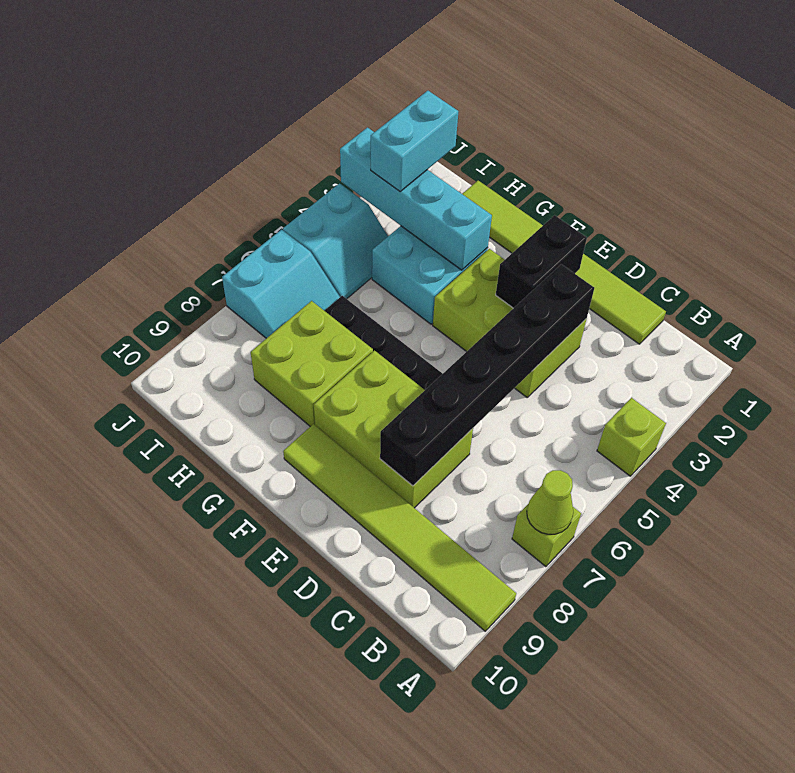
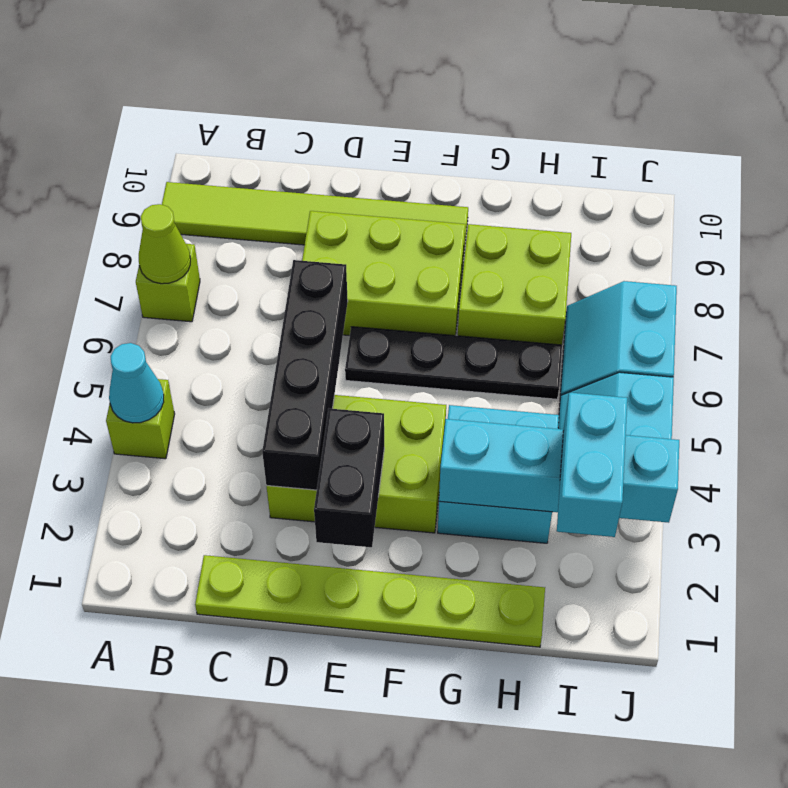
none -> cyan cone A4 level 2
lime tile C1:H1 level 1 -> lime plate C1:H1 level 1
black brick D3:D8 level 2 -> black brick D3:D6 level 2

